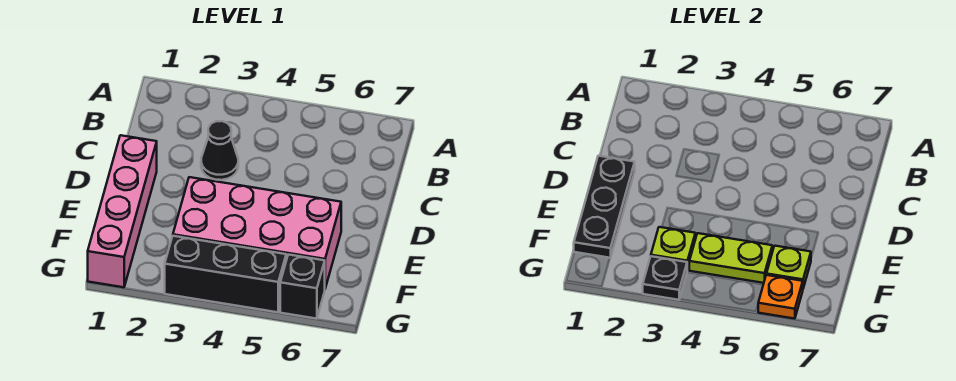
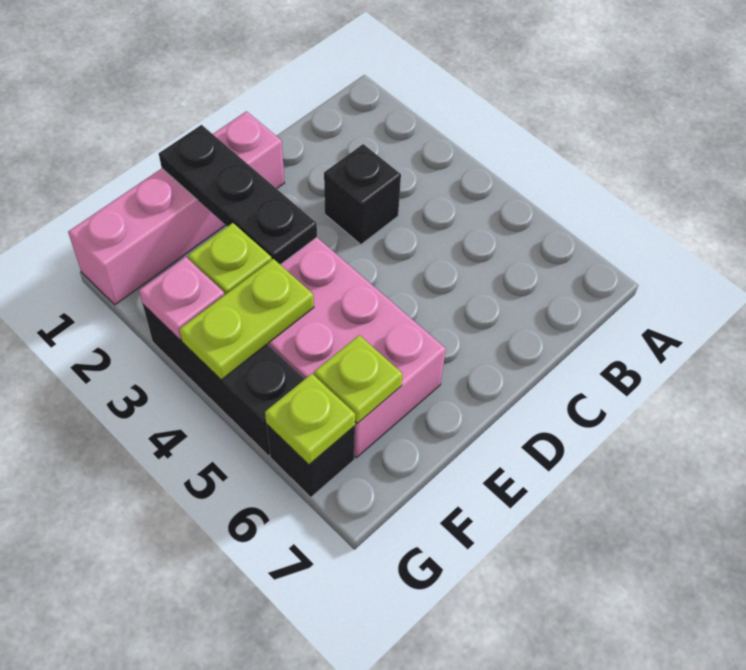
black cone C3 level 1 -> black brick C3 level 1
black plate D1:F1 level 2 -> black plate E1:E3 level 2
lime plate F4:F5 level 2 -> lime plate F4:G4 level 2
black plate G3 level 2 -> pink plate G3 level 2
orange plate G6 level 2 -> lime plate G6 level 2

